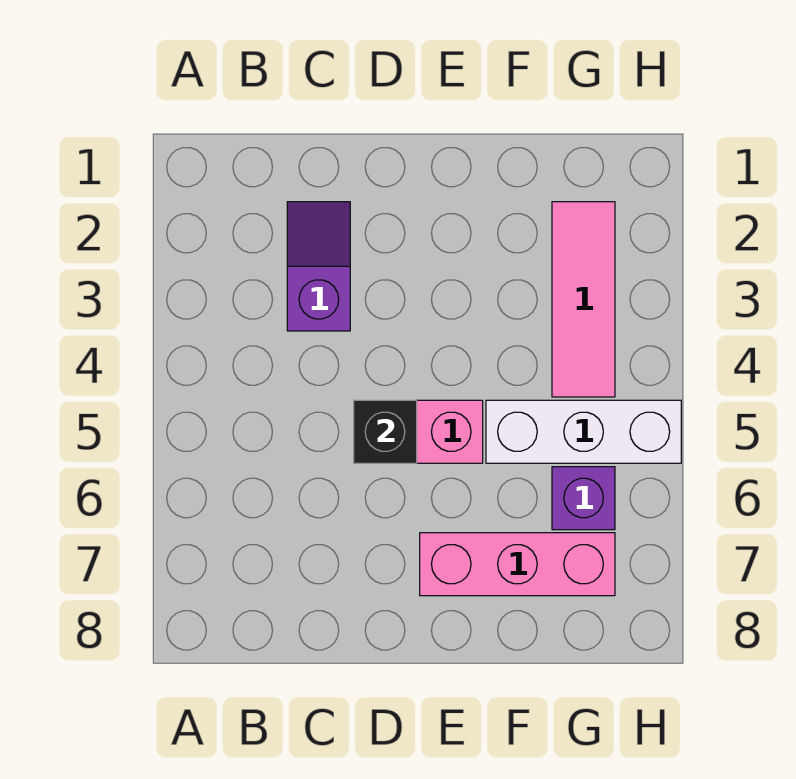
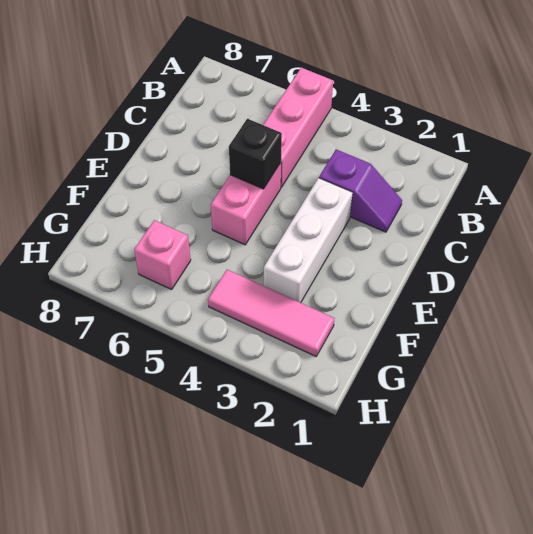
pink brick E7:G7 level 1 -> pink brick A5:C5 level 1
white brick F5:H5 level 1 -> white brick D3:F3 level 1
purple brick G6 level 1 -> pink brick G6 level 1

